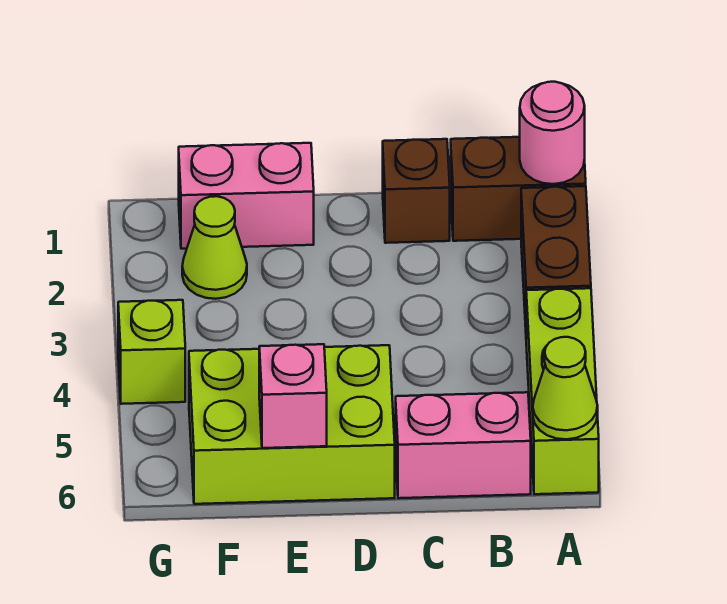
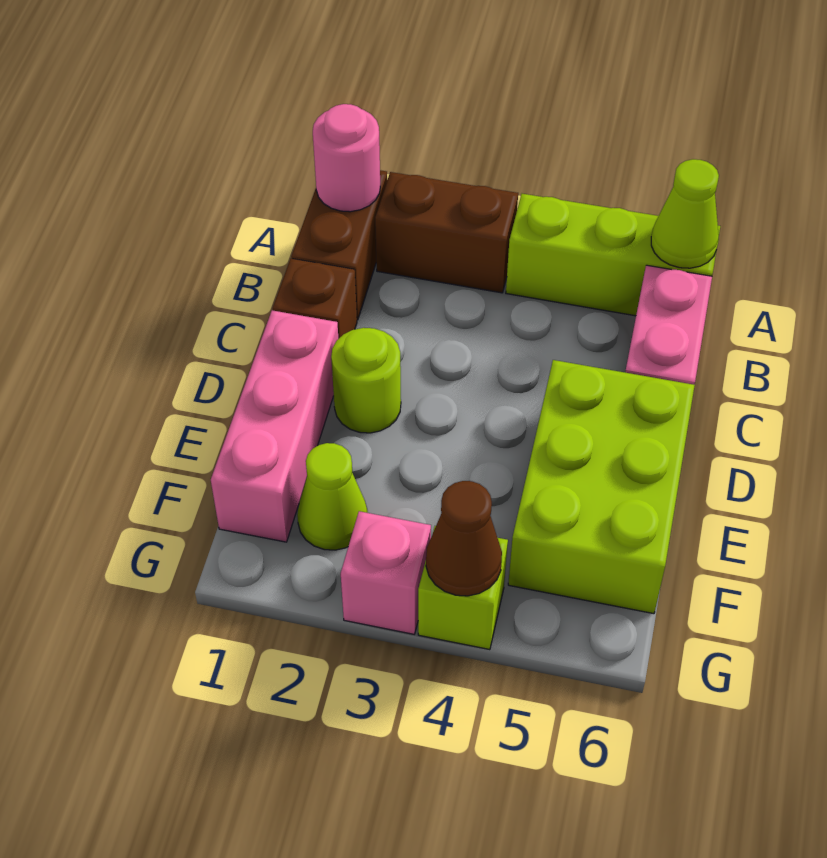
none -> lime round brick D2 level 1
pink brick E1:F1 level 1 -> pink brick D1:F1 level 1
pink brick E6 level 2 -> pink brick G3 level 1
none -> brown cone G4 level 2

